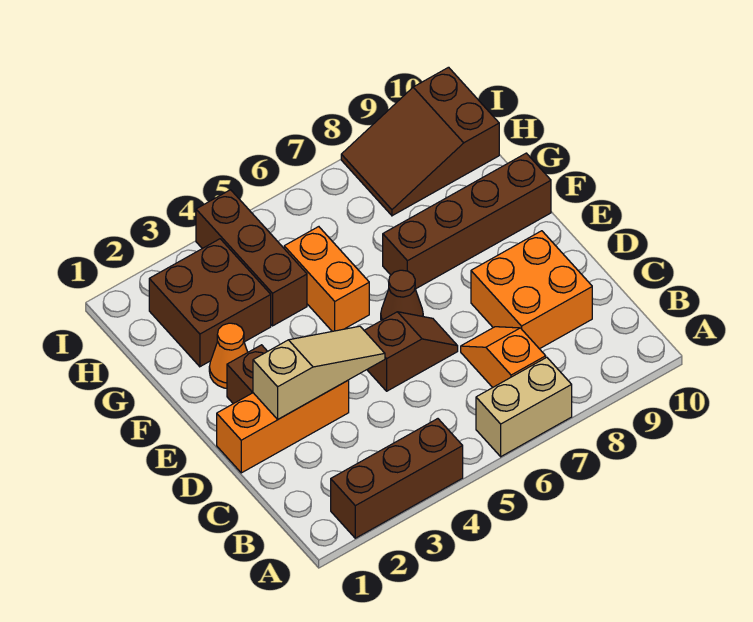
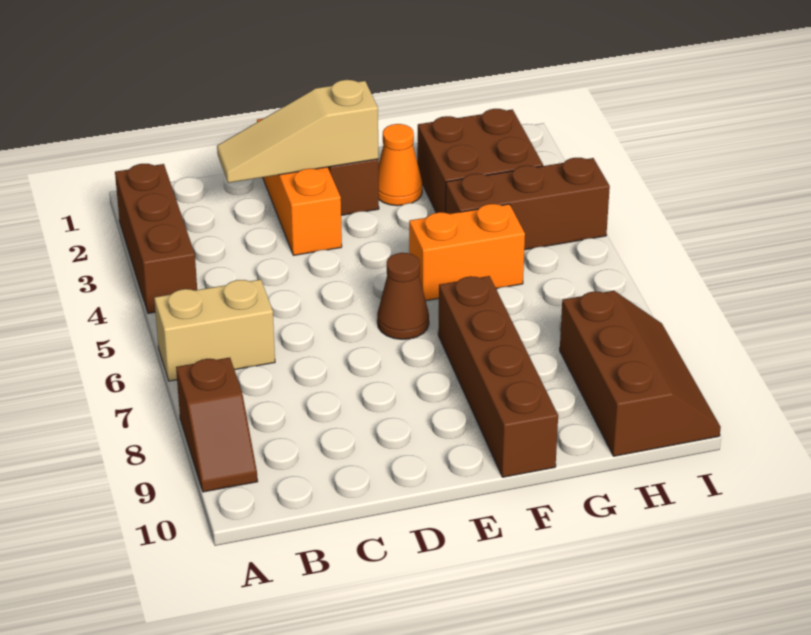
tan brick A6:A7 level 1 -> tan brick A6:B6 level 1
orange slope B7:C7 level 1 top B -> none
orange brick C8:D9 level 1 -> none
tan slope D2:D4 level 2 top 2 -> tan slope C2:E2 level 2 top E
brown slope D5:D6 level 1 top 5 -> brown slope A8:A9 level 1 top 8
brown slope H8:I10 level 1 top 10 -> brown slope H8:I10 level 1 top H

